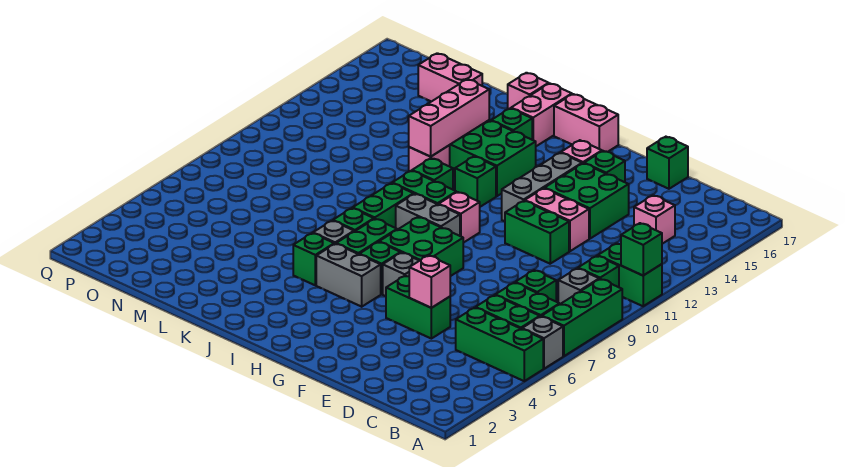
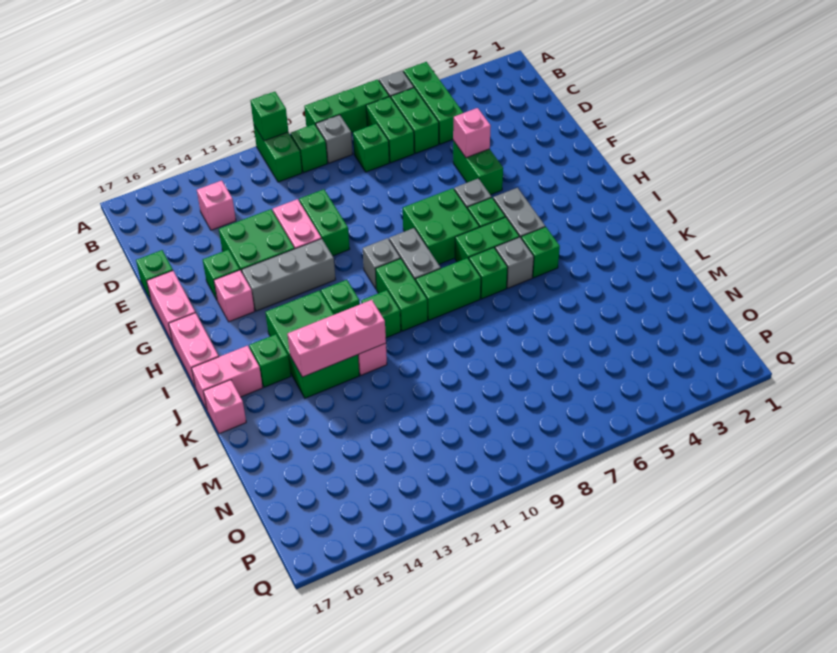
pink brick H10 level 1 -> grey brick H10 level 1
pink brick M16:N16 level 1 -> pink brick F17:G17 level 1

